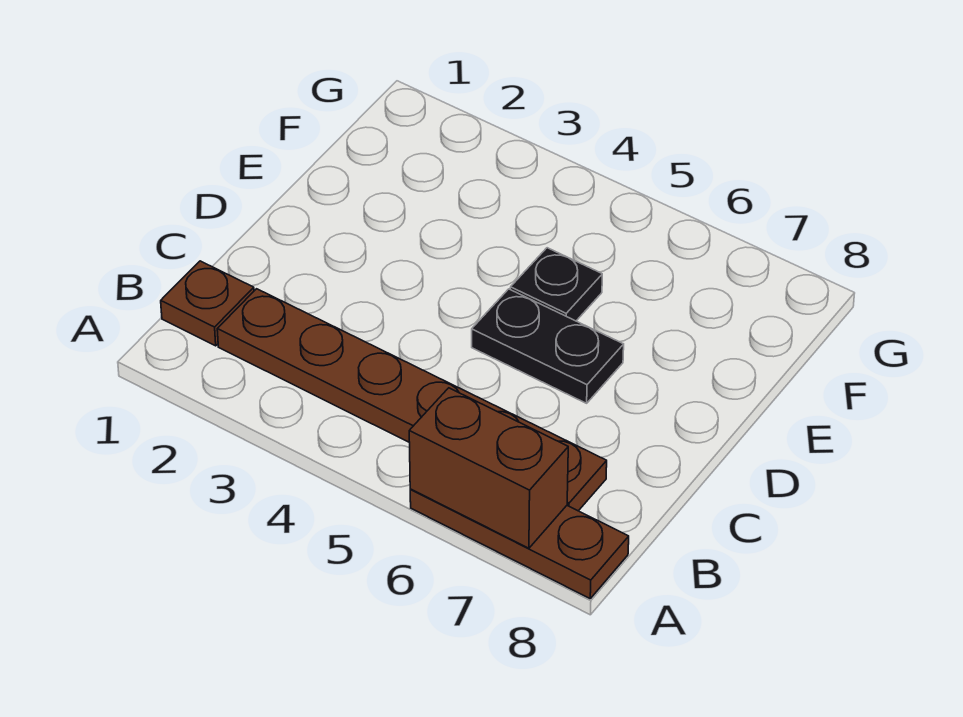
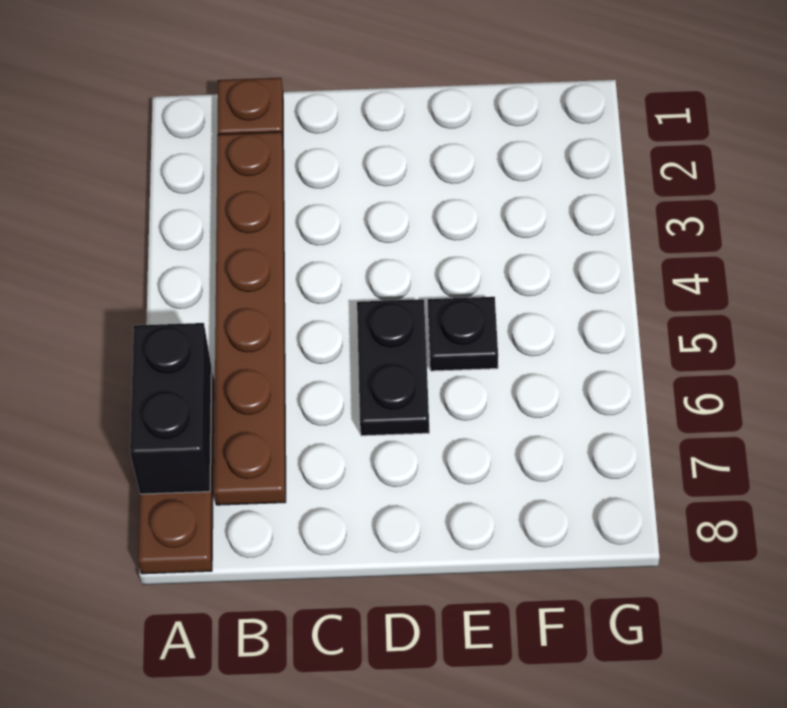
brown brick A6:A7 level 2 -> black brick A6:A7 level 2

